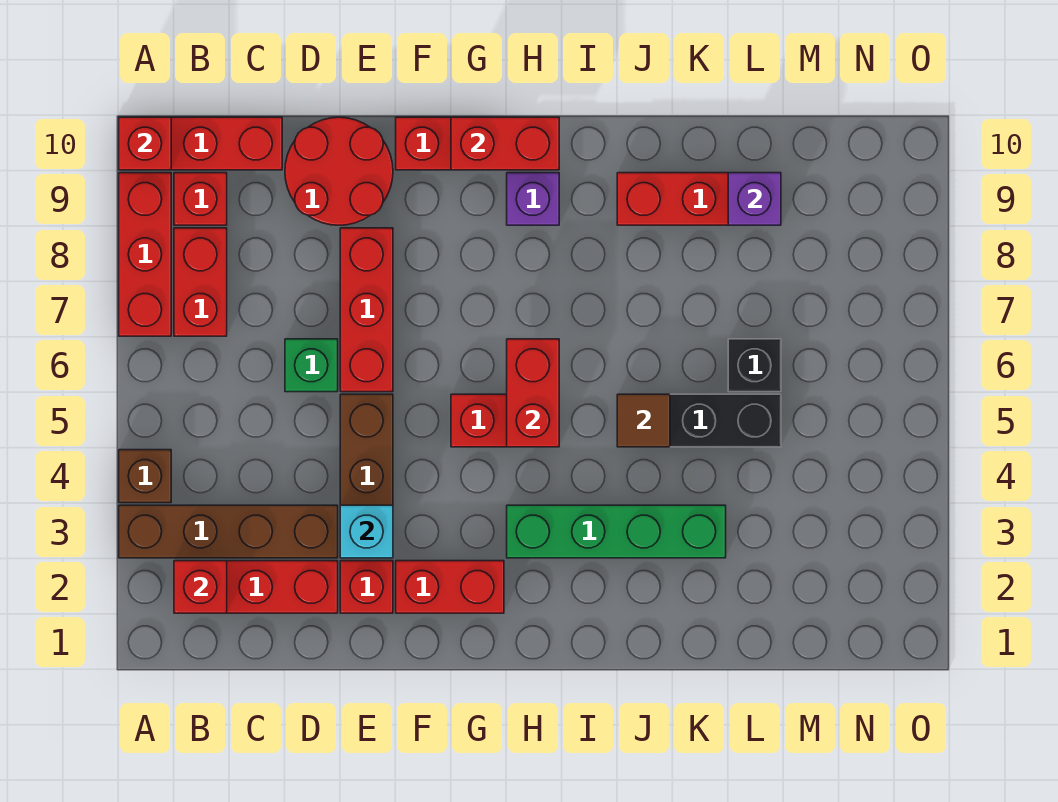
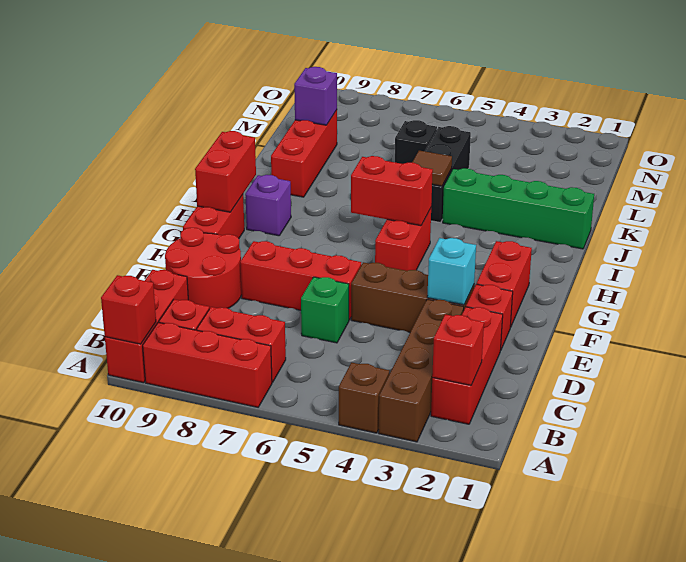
green brick H3:K3 level 1 -> green brick J1:J4 level 1

